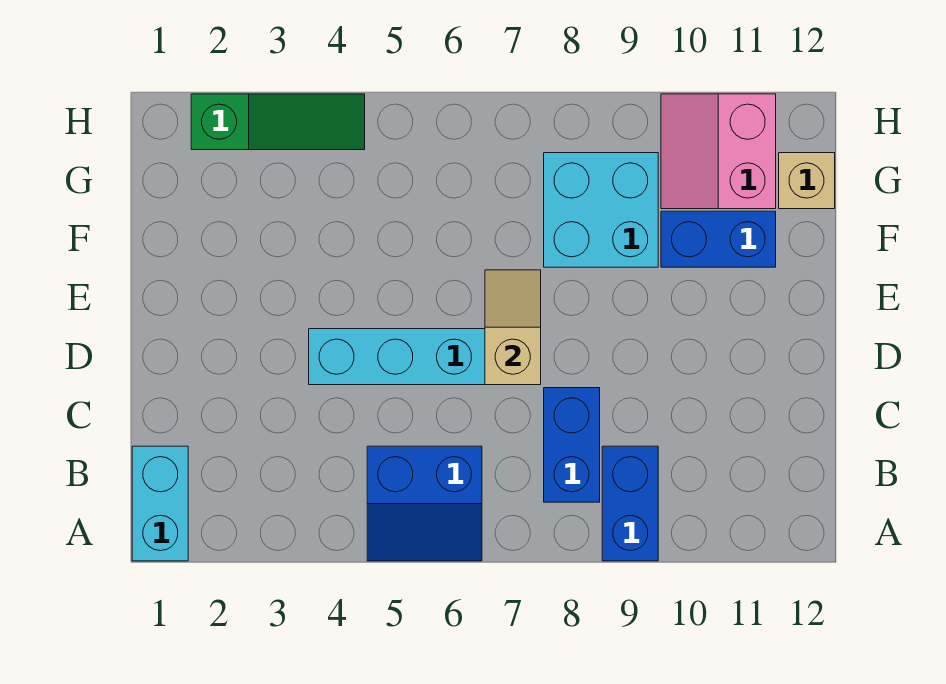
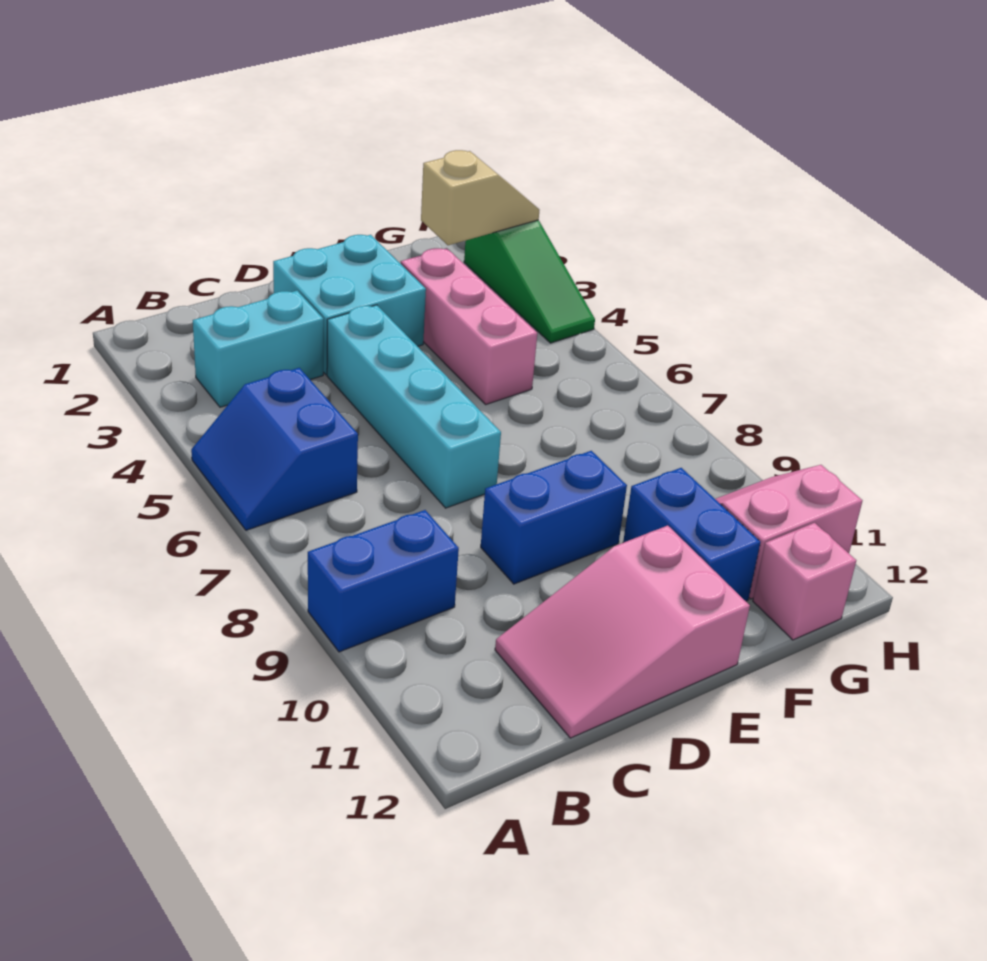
cyan brick A1:B1 level 1 -> cyan brick B3:C3 level 1
blue brick B8:C8 level 1 -> blue brick D9:E9 level 1
none -> pink slope C11:E12 level 1 top E
tan slope D7:E7 level 2 top D -> tan slope G2:H2 level 2 top G
none -> pink brick F3:F5 level 1
cyan brick F8:G9 level 1 -> cyan brick D2:E3 level 1
tan brick G12 level 1 -> pink brick G12 level 1

